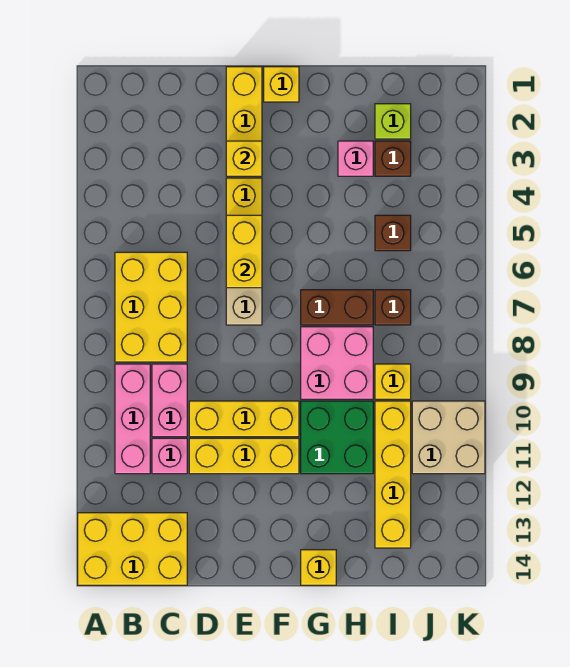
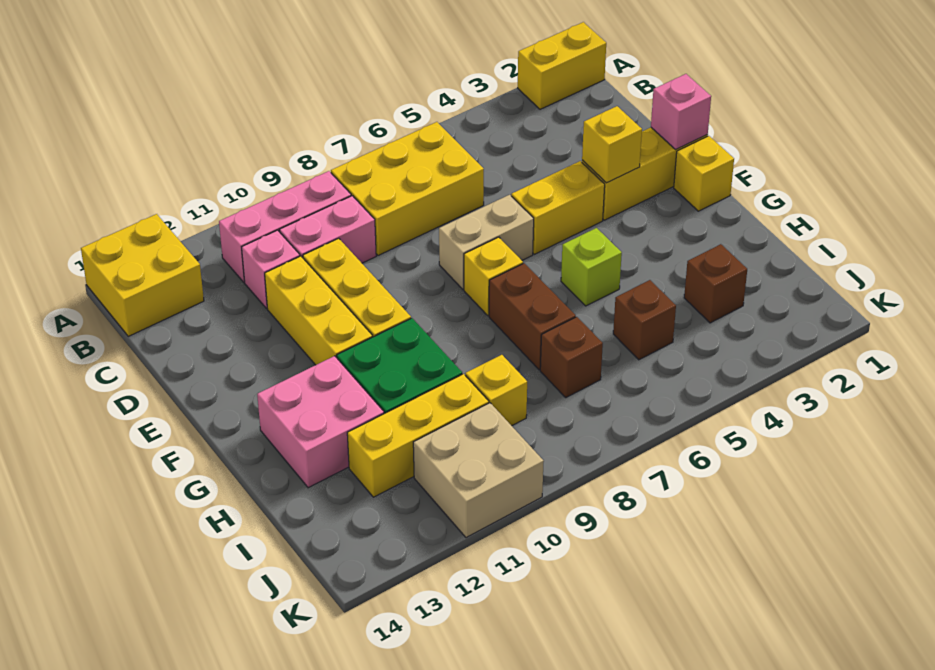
yellow brick A13:C14 level 1 -> yellow brick A13:B14 level 1
yellow brick E5:E6 level 2 -> yellow brick A1:A2 level 1
pink brick G8:H9 level 1 -> pink brick G12:H13 level 1
yellow brick G14 level 1 -> yellow brick F7 level 1
pink brick H3 level 1 -> pink brick E1 level 2
lime brick I2 level 1 -> lime brick G5 level 1
yellow brick I10:I13 level 1 -> yellow brick I10:I12 level 1

